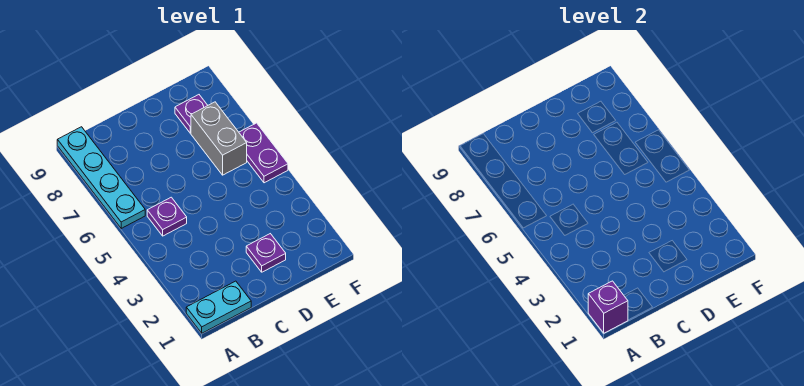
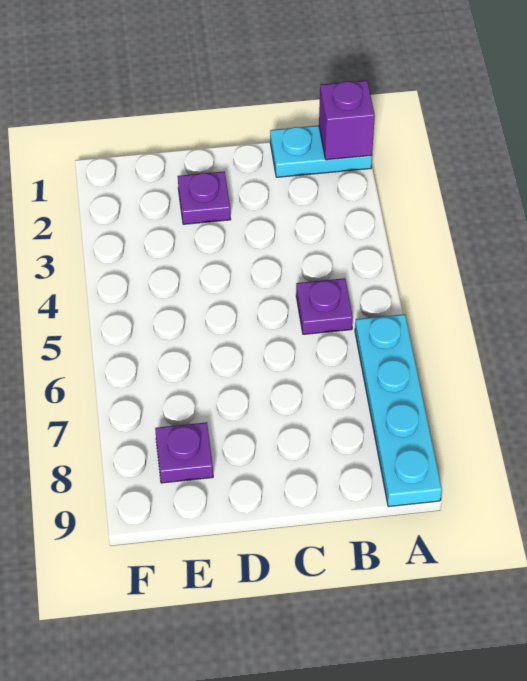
grey brick E6:E7 level 1 -> none
purple plate F5:F6 level 1 -> none

